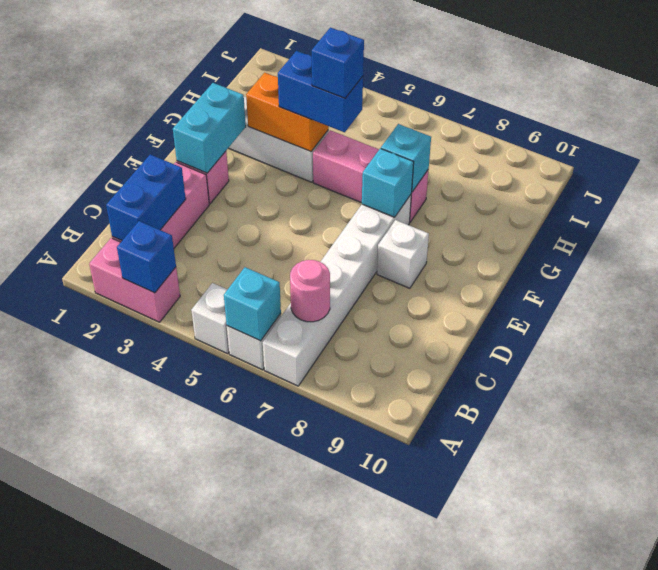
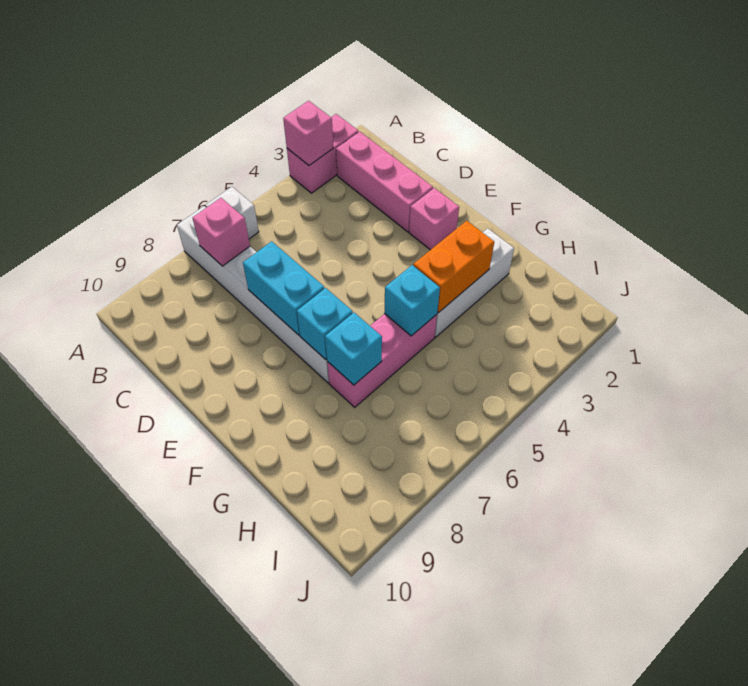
blue brick A3 level 2 -> pink brick A3 level 2
white brick A5 level 1 -> none
cyan brick A6 level 2 -> cyan brick G5 level 2
blue brick B2:C2 level 2 -> none
pink round brick B7 level 2 -> pink brick B7 level 2
cyan brick E2:F2 level 2 -> cyan brick D7:E7 level 2
white brick E8 level 1 -> none
blue brick G4:G5 level 3 -> none
blue brick G5 level 4 -> none

